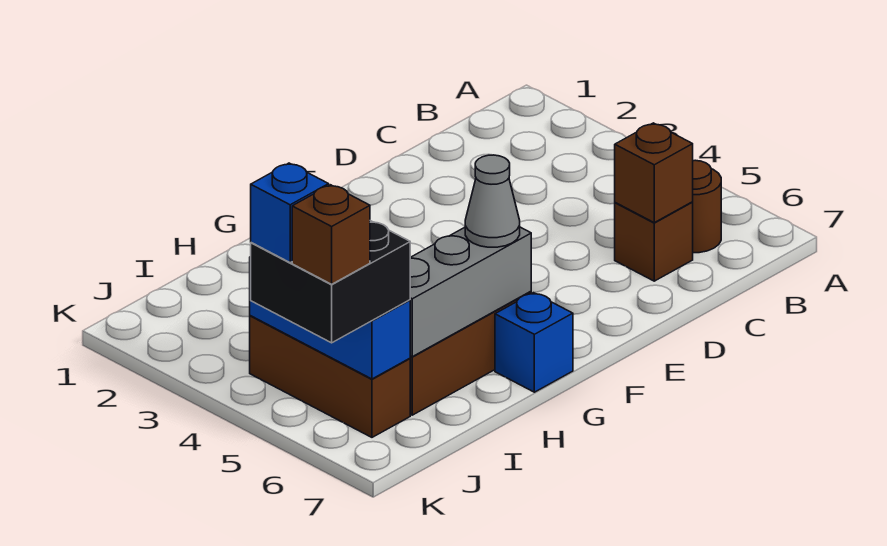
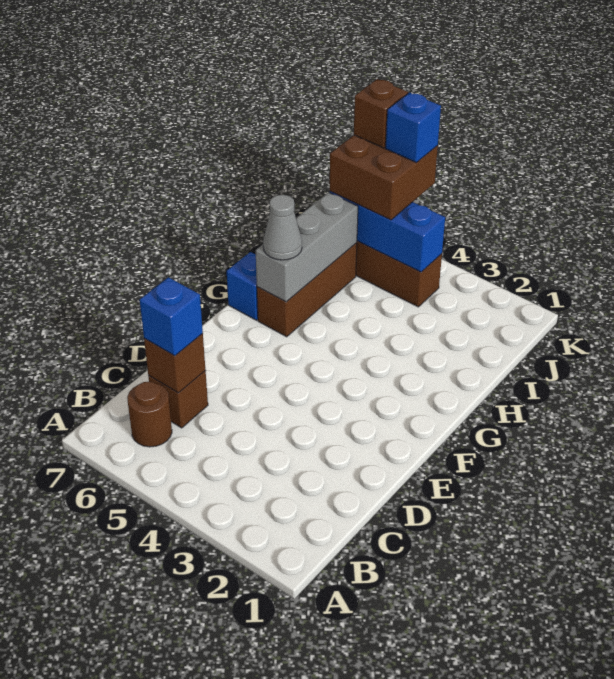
none -> blue brick C6 level 3
black brick J5:K6 level 3 -> brown brick J5:K6 level 3

